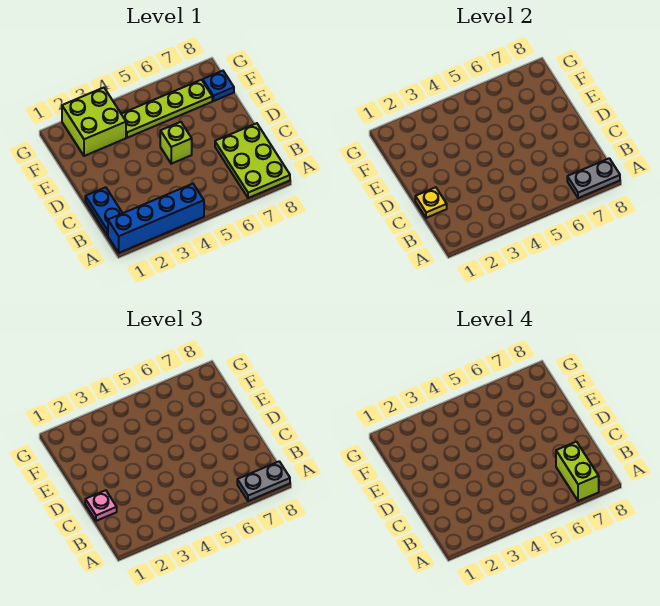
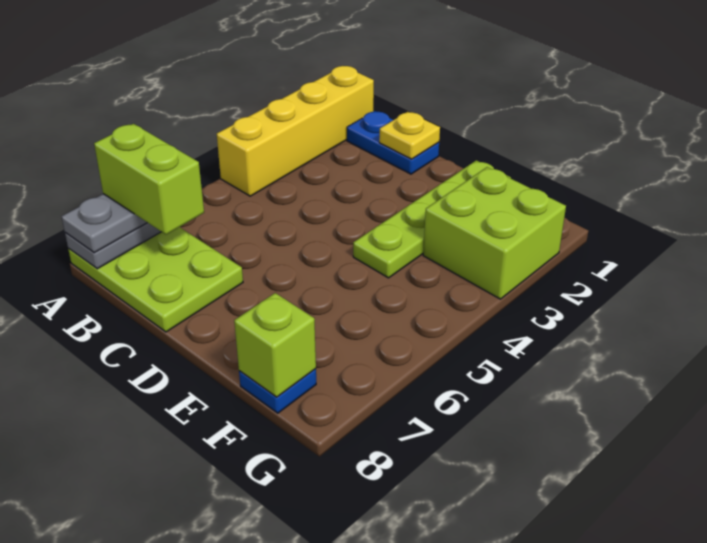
blue brick A1:A4 level 1 -> yellow brick A1:A4 level 1
pink plate C1 level 3 -> none
lime brick D5 level 1 -> lime brick F8 level 2
lime plate F4:F7 level 1 -> lime plate E1:E4 level 1

